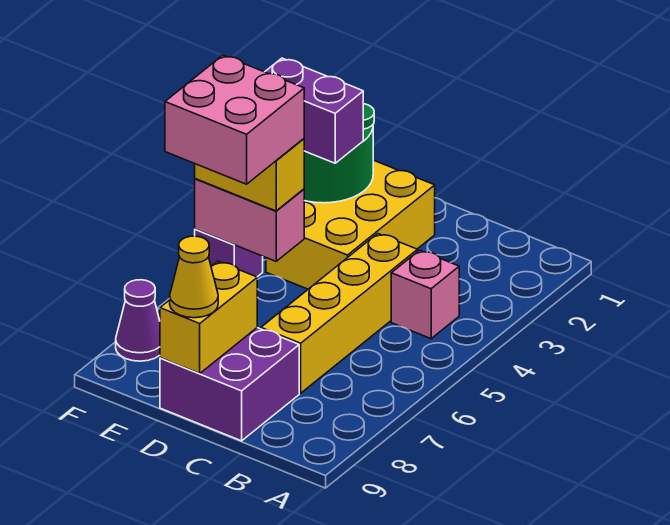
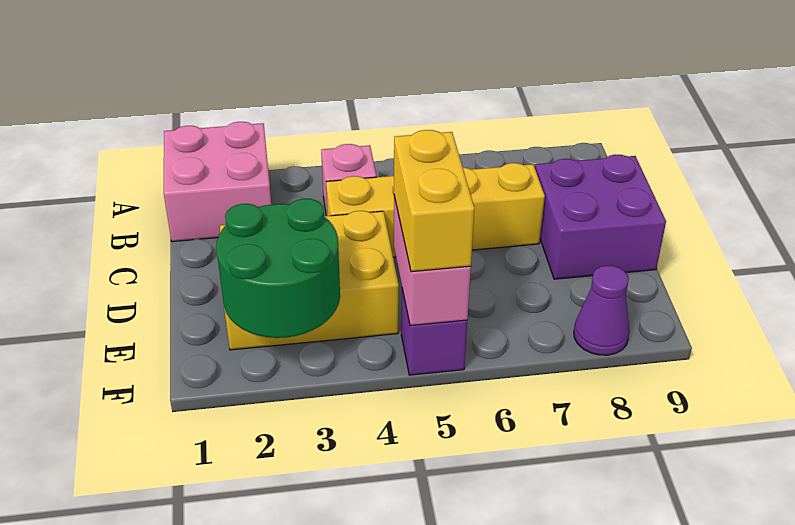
yellow brick D8:D9 level 2 -> none
yellow cone D9 level 3 -> none
purple brick E3:F3 level 3 -> none
pink brick E5:F6 level 4 -> pink brick A1:B2 level 1

